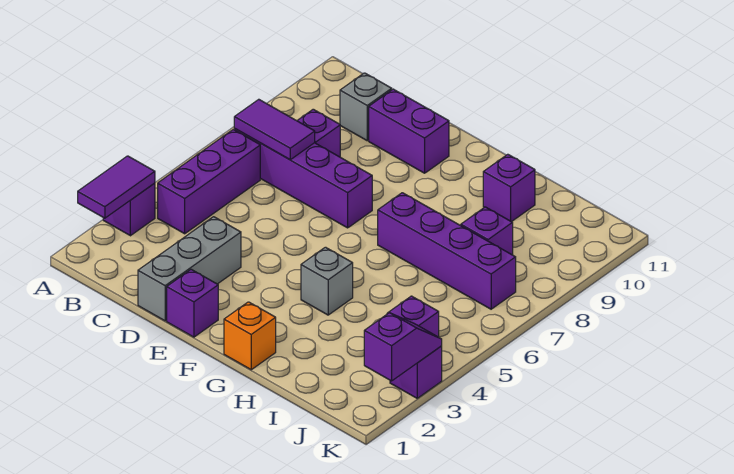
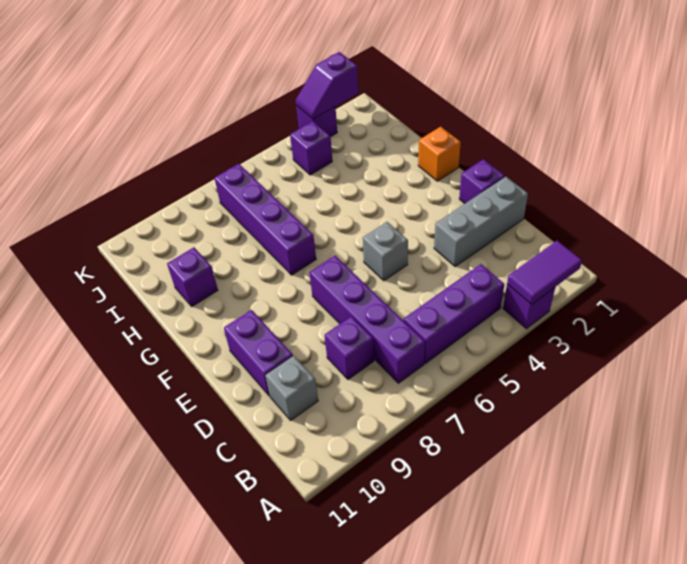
purple tile B7:C7 level 2 -> none
grey brick G4 level 1 -> grey brick E5 level 1
purple brick I8 level 1 -> none

